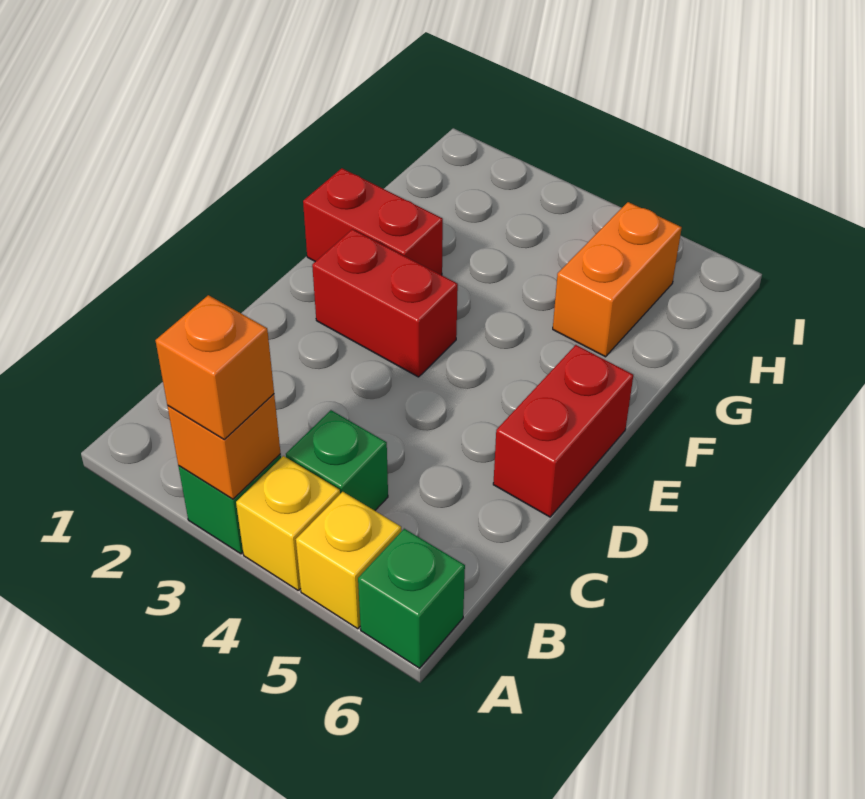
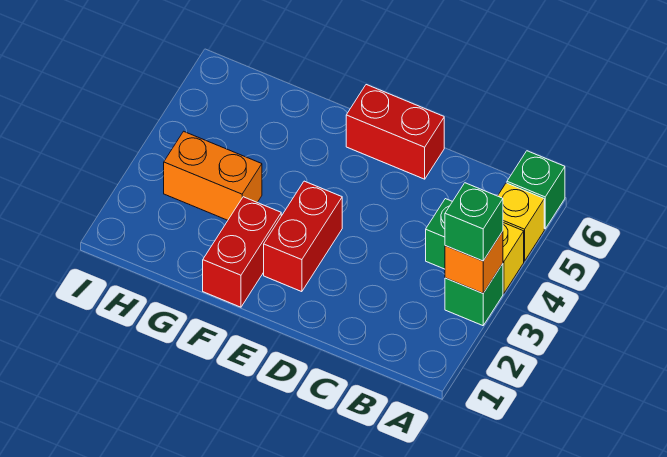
orange brick A3 level 3 -> green brick A3 level 3
orange brick G5:H5 level 1 -> orange brick G3:H3 level 1

